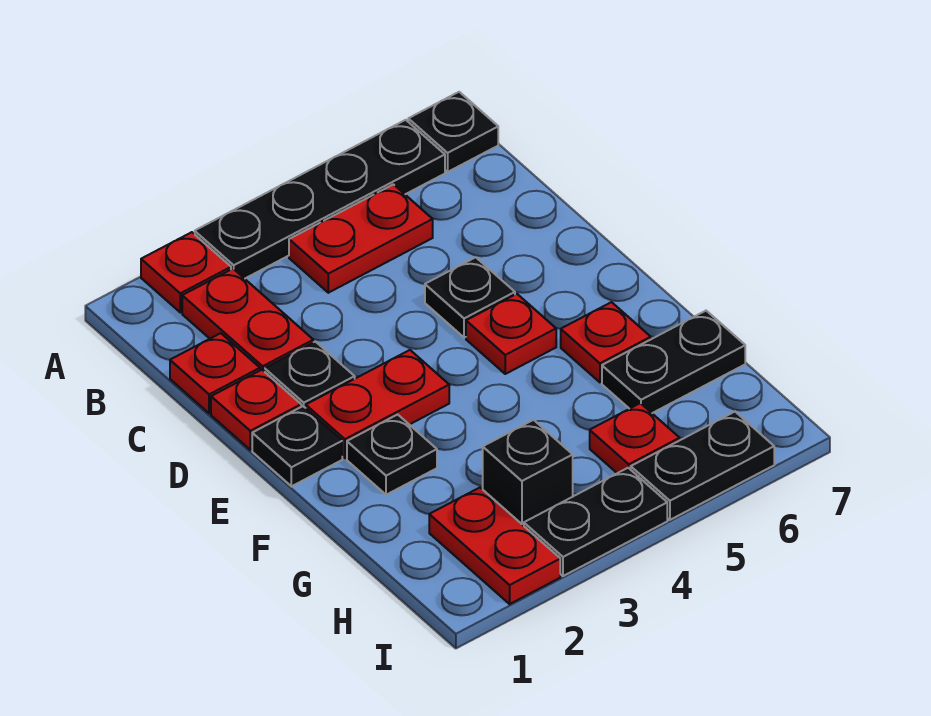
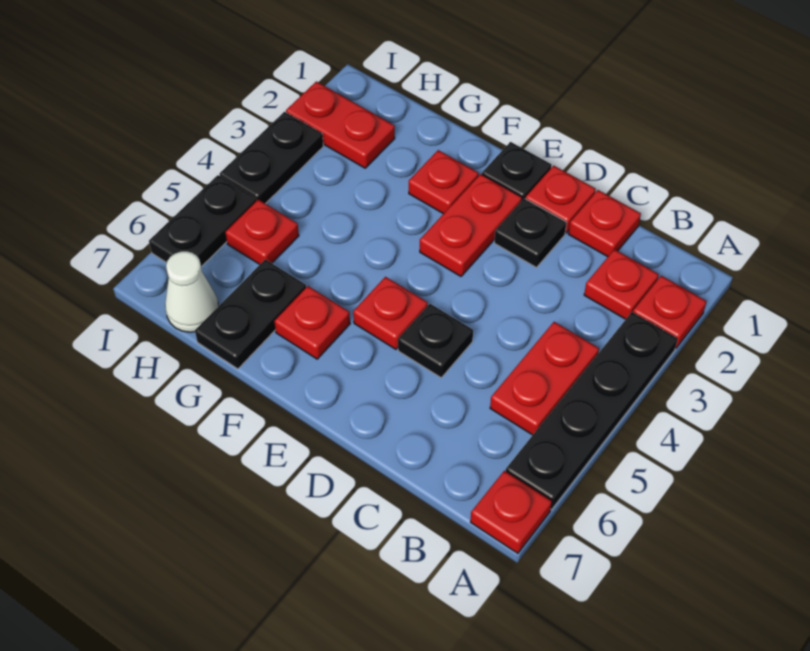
black plate A7 level 1 -> red plate A7 level 1
red plate B2:C2 level 1 -> red plate B2 level 1
black plate F2 level 1 -> red plate F2 level 1
black brick H3 level 1 -> none
none -> white cone H7 level 1

